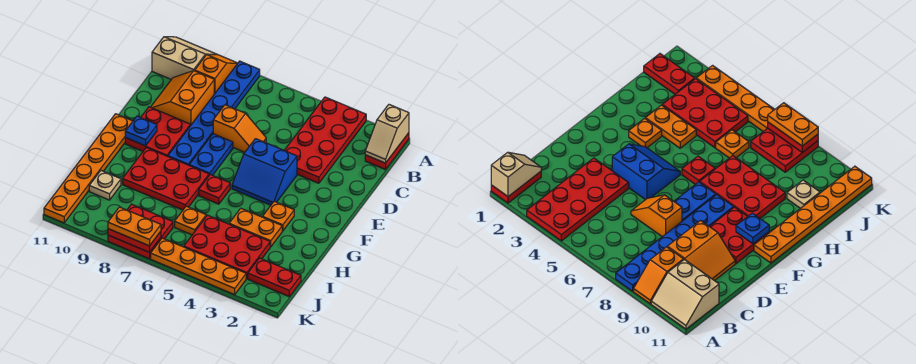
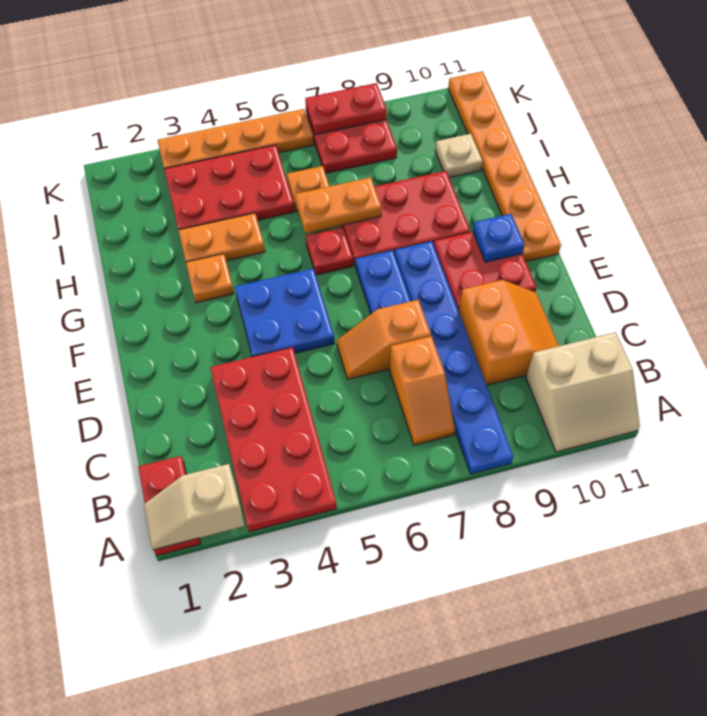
tan slope A1:B1 level 2 top A -> tan slope A1:A2 level 2 top 2
orange slope A9:B9 level 1 top B -> orange slope B7:C7 level 1 top C
blue slope E4:F5 level 1 top E -> blue plate E4:F5 level 1
red plate J1:J2 level 1 -> none
orange plate K7:K8 level 3 -> orange plate H6:H7 level 2

